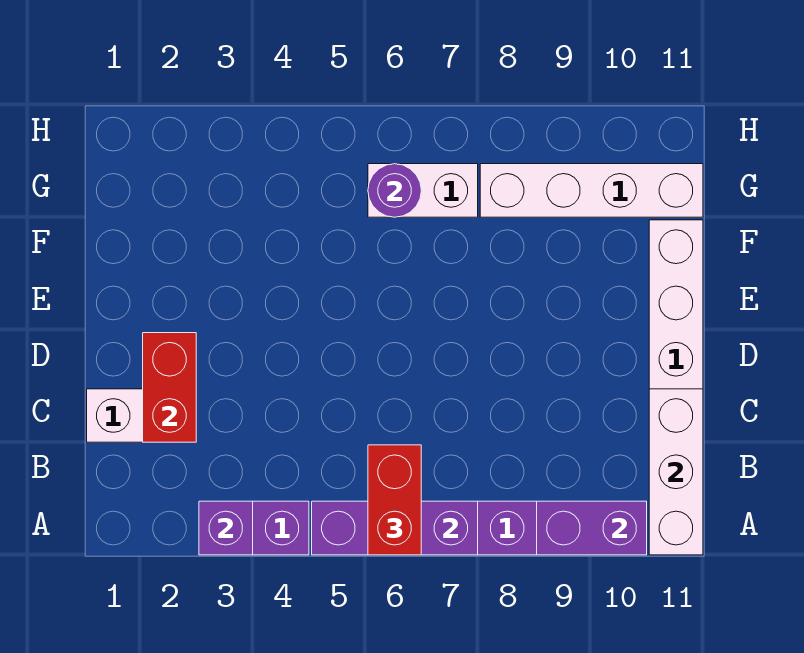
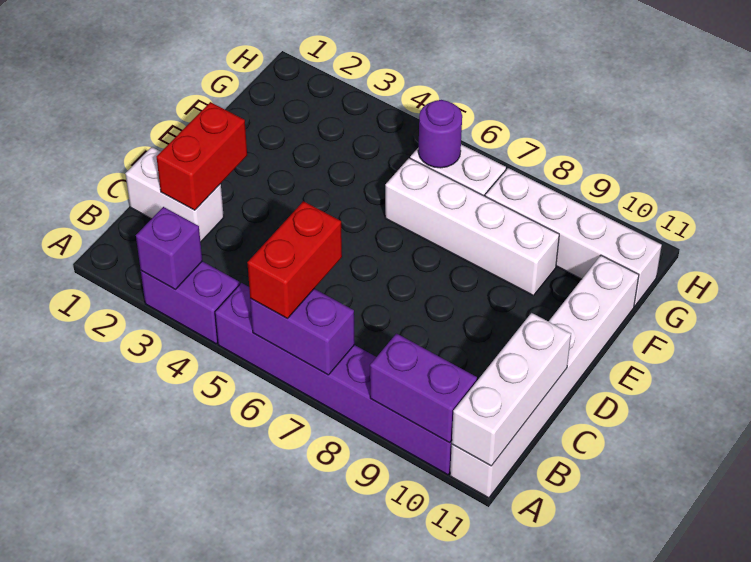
none -> white brick F6:F9 level 1

